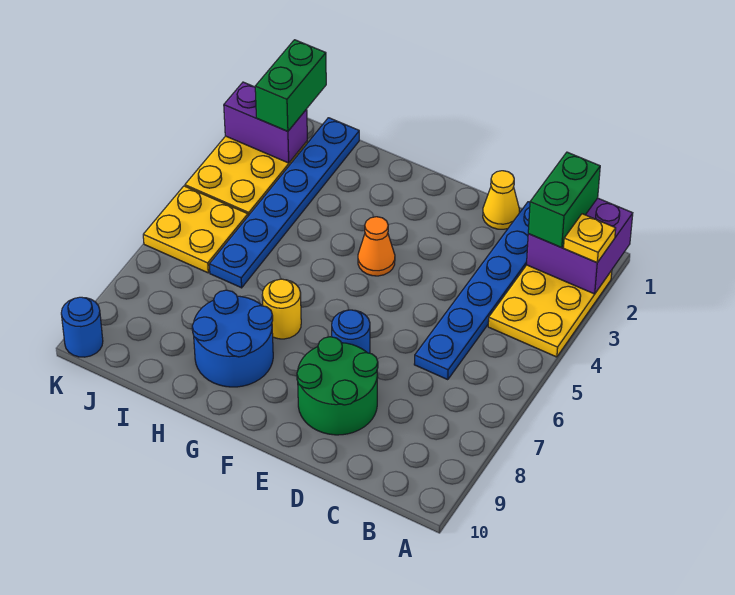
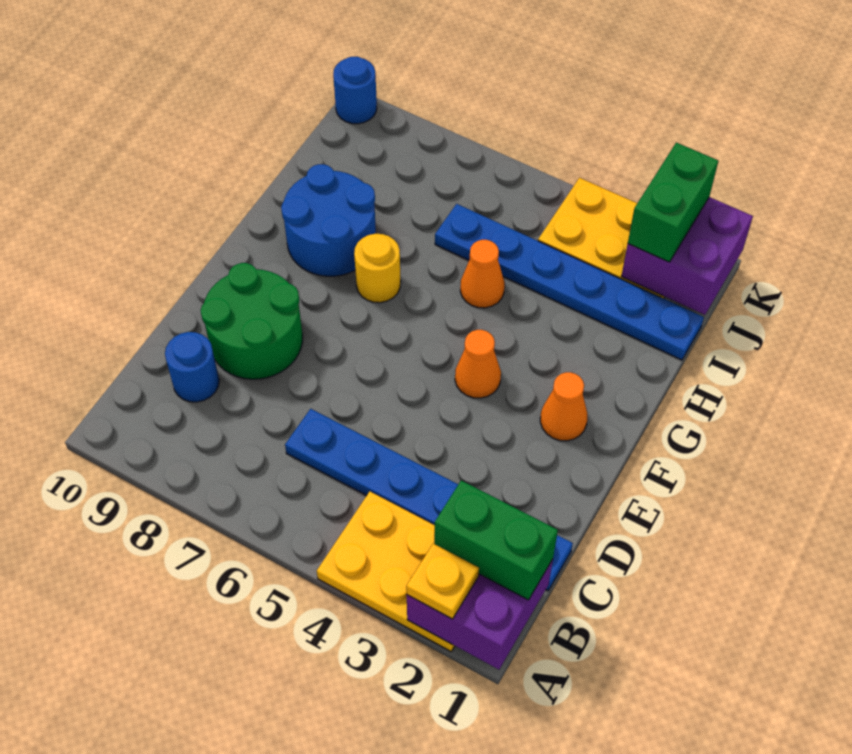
yellow cone D1 level 1 -> none
blue round brick E7 level 1 -> blue round brick C9 level 1
none -> orange cone F2 level 1
none -> orange cone H5 level 1
green brick J1:J2 level 3 -> green brick J2:K2 level 3
purple brick J2:K2 level 2 -> purple brick J1:K2 level 2
yellow plate J5:K6 level 1 -> none

